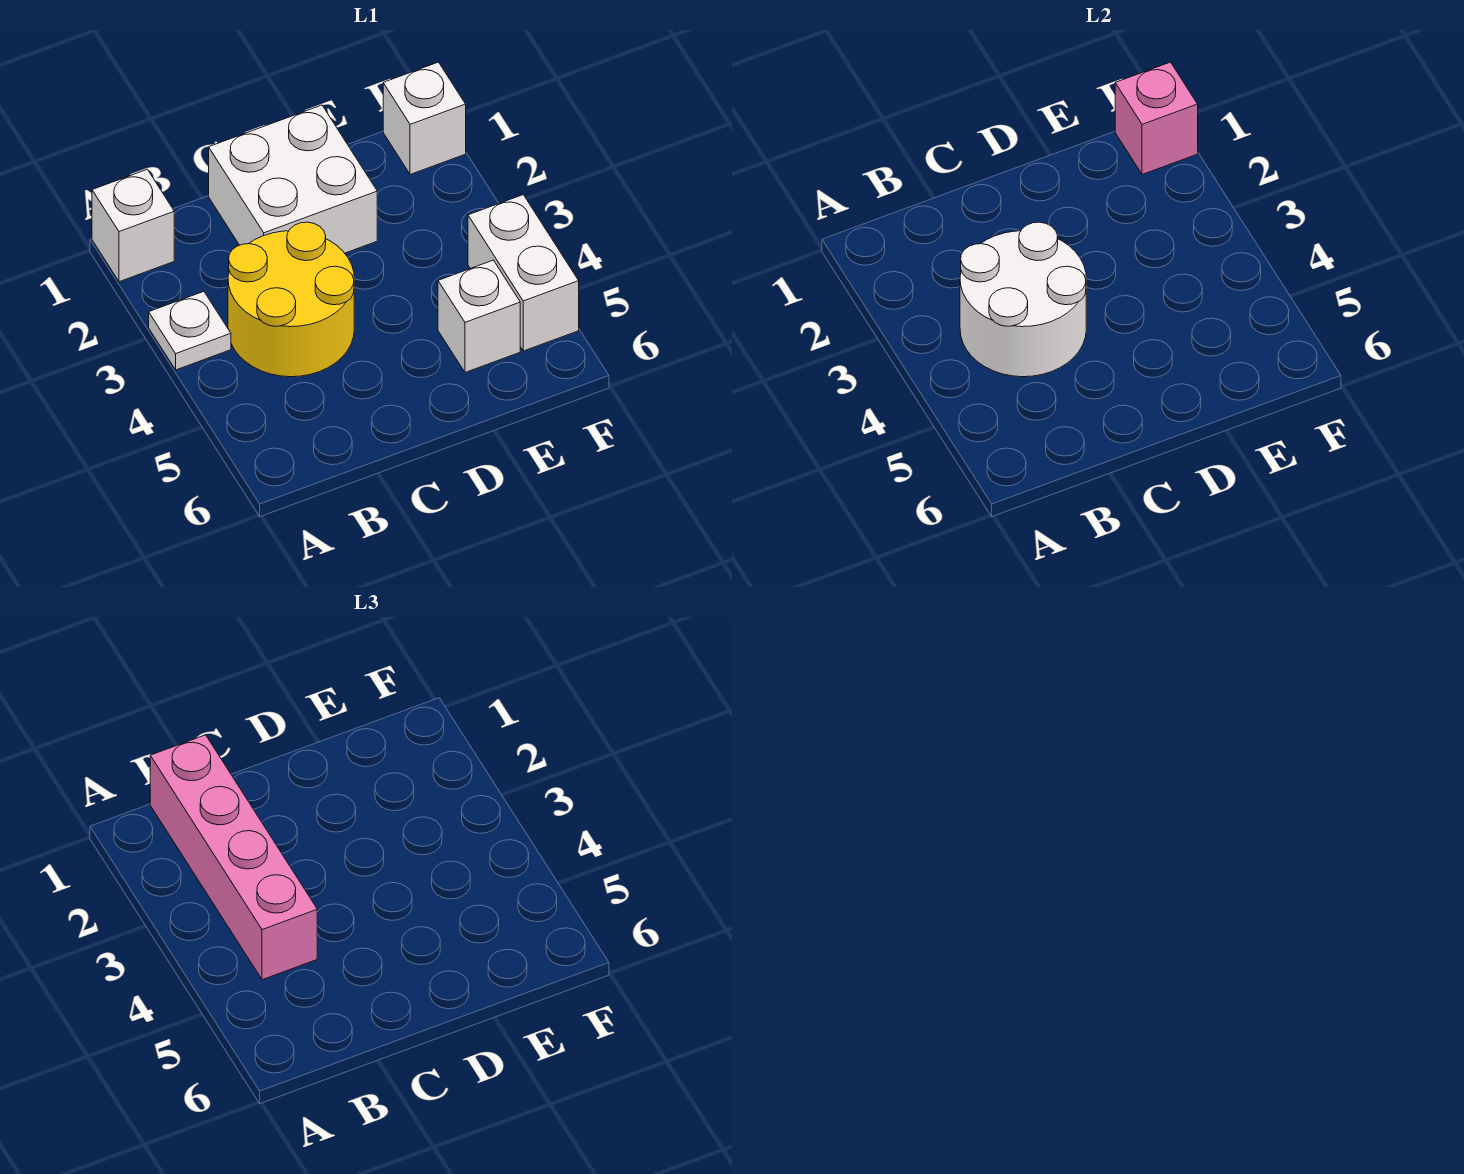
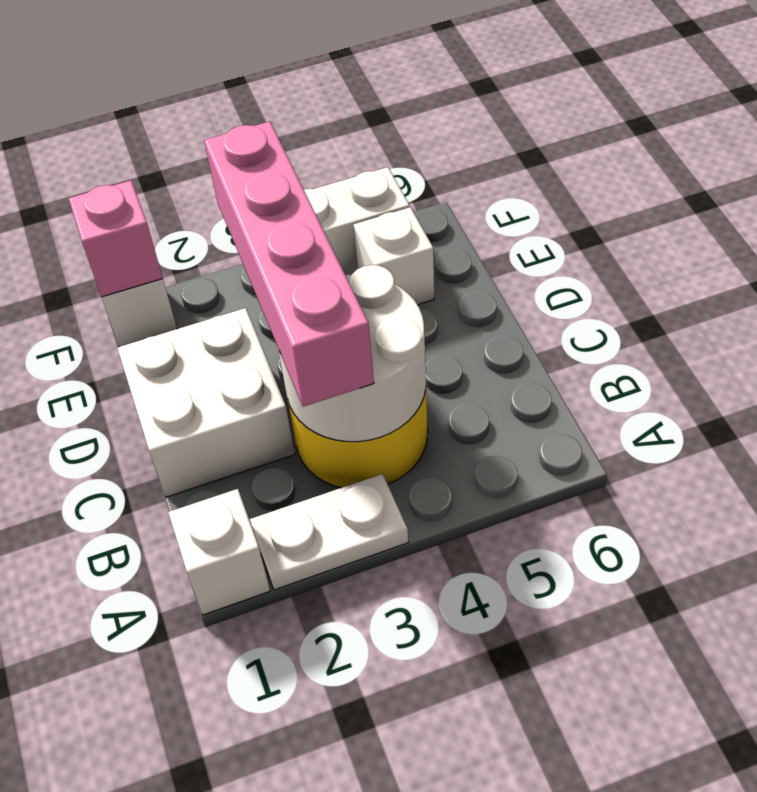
white plate A3 level 1 -> white plate A2:A3 level 1
pink brick B1:B4 level 3 -> pink brick B3:E3 level 3

